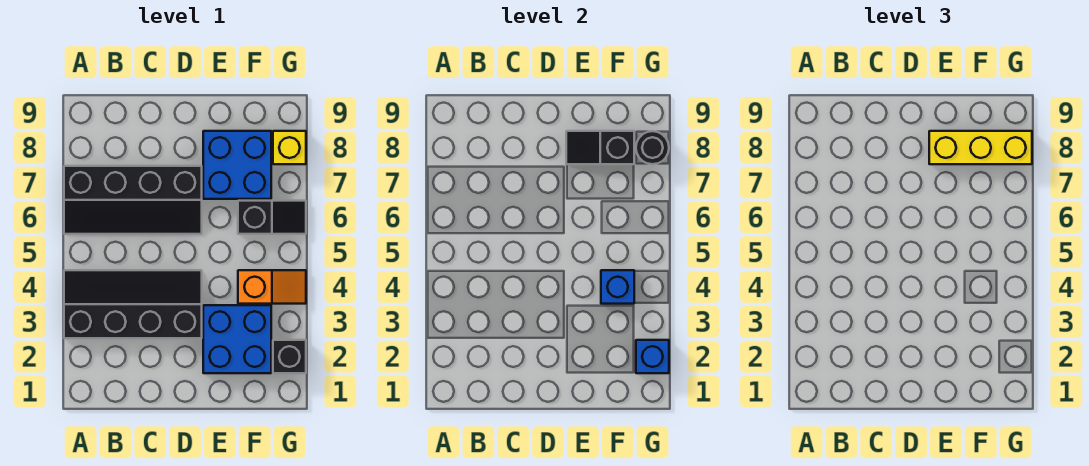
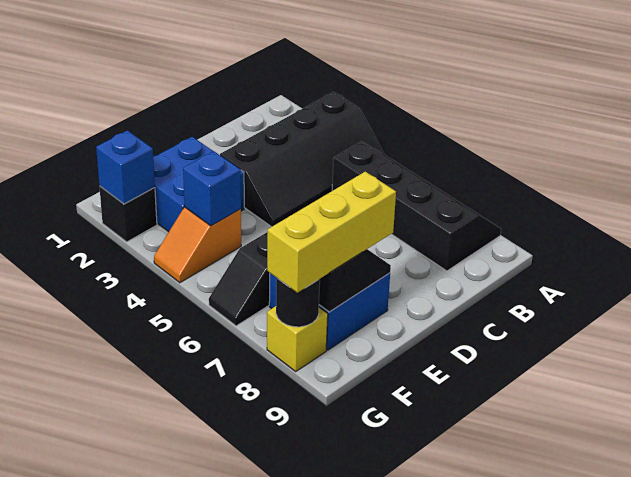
black slope A6:D7 level 1 top 7 -> black slope A5:B8 level 1 top B

